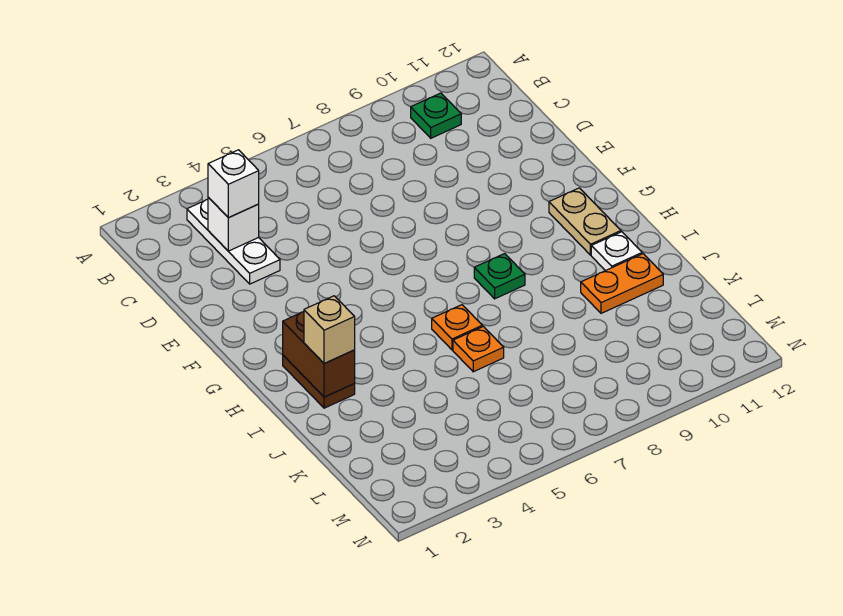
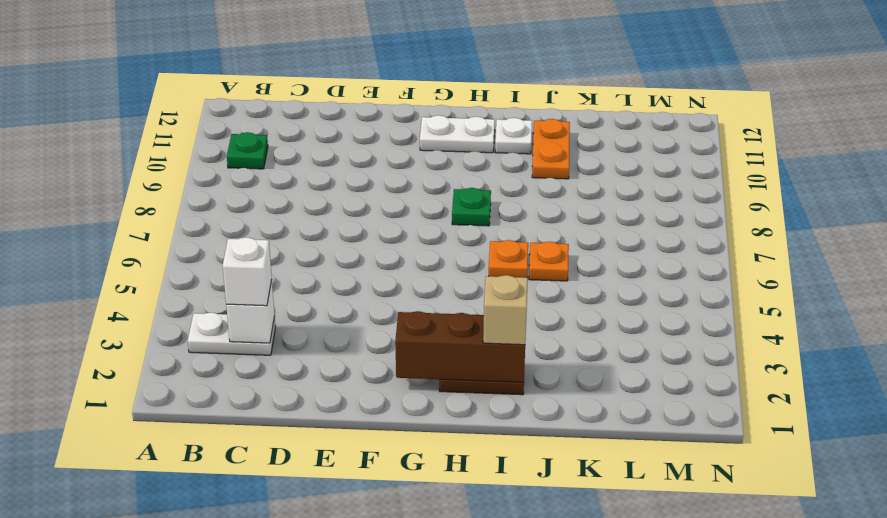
white plate B3:D3 level 1 -> white plate B3:C3 level 1
tan plate G11:H11 level 1 -> white plate G11:H11 level 1
brown brick H2:I2 level 2 -> brown brick G2:I2 level 2

